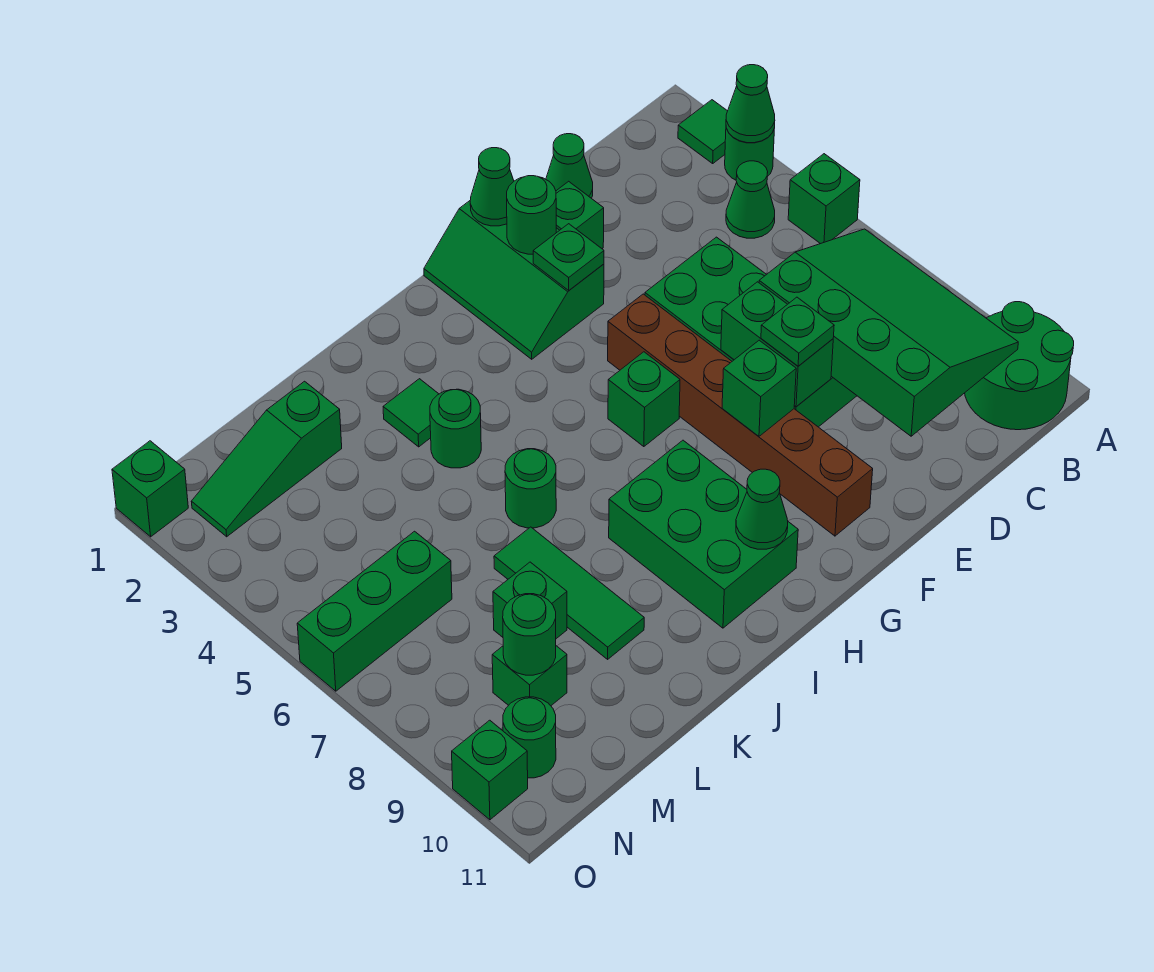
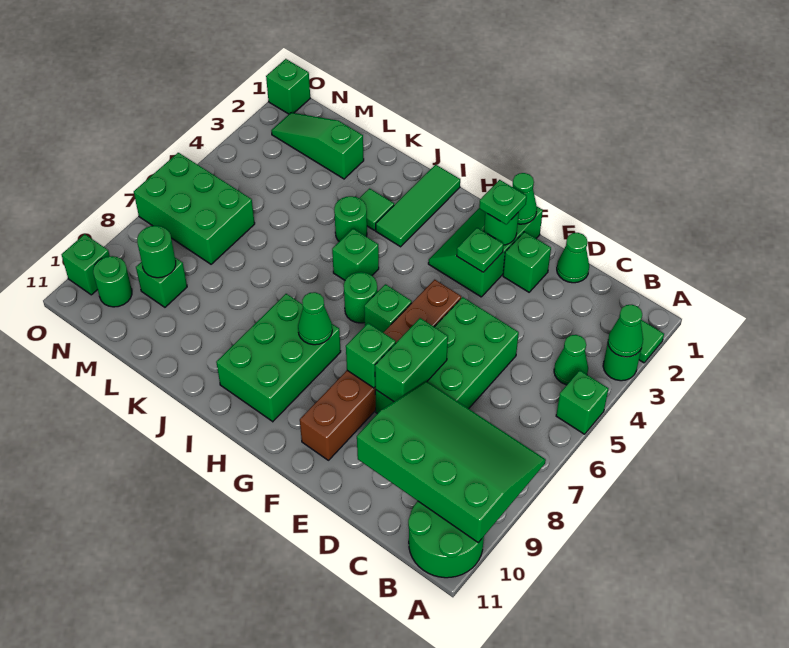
green slope B7:D10 level 2 top D -> green slope A8:D10 level 2 top 10
green plate E8 level 3 -> green plate F2 level 3
green cone H10 level 2 -> green cone H8 level 2
green round brick J6 level 1 -> green round brick H6 level 1
green tile K7:K9 level 1 -> green tile I1:I3 level 1
green brick L8 level 1 -> green brick I5 level 1
green brick M6:O6 level 1 -> green brick M6:O7 level 1

